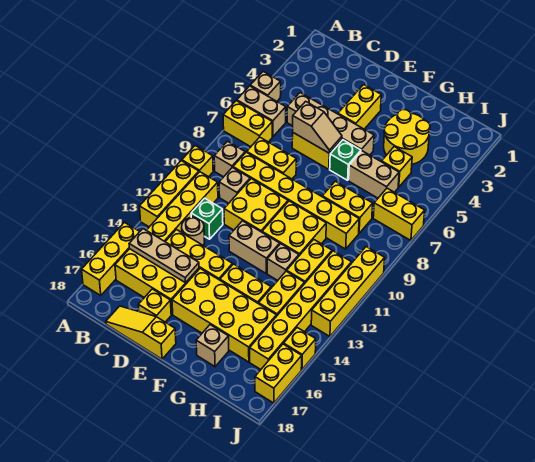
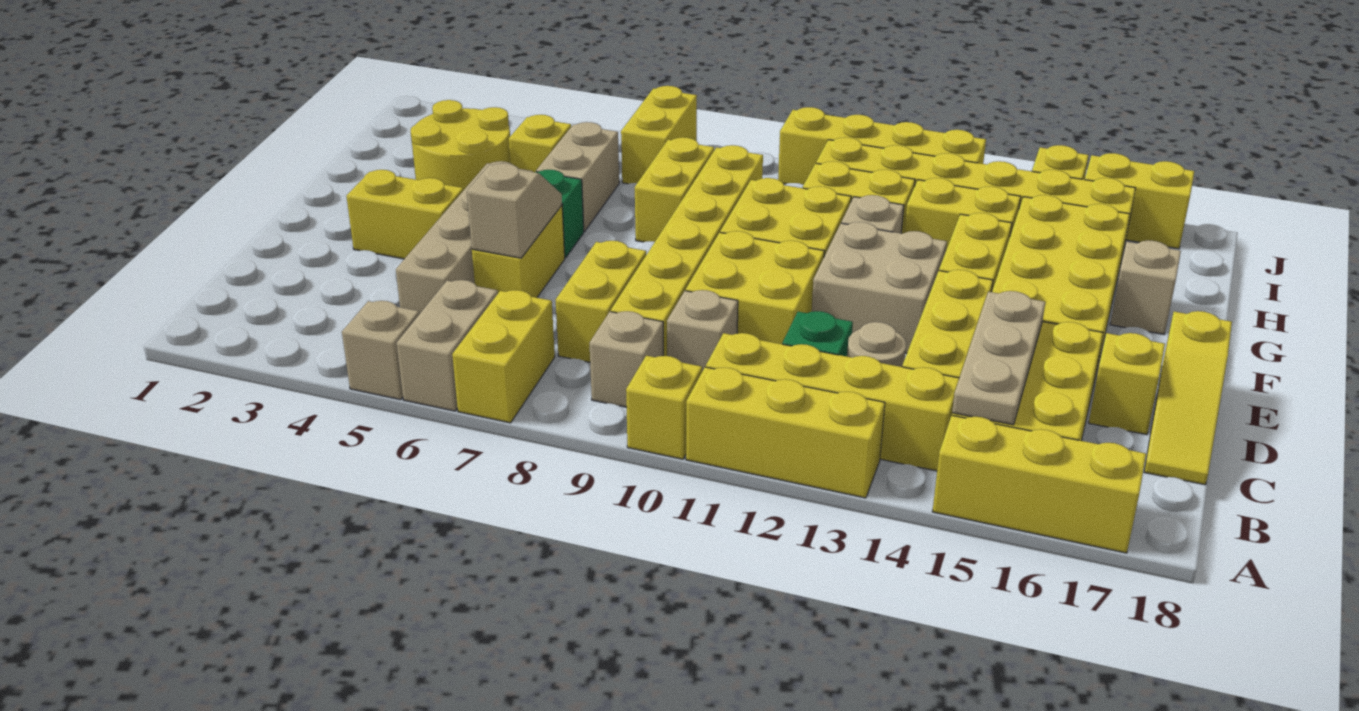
tan brick E12:F12 level 1 -> tan brick E12:F13 level 1

